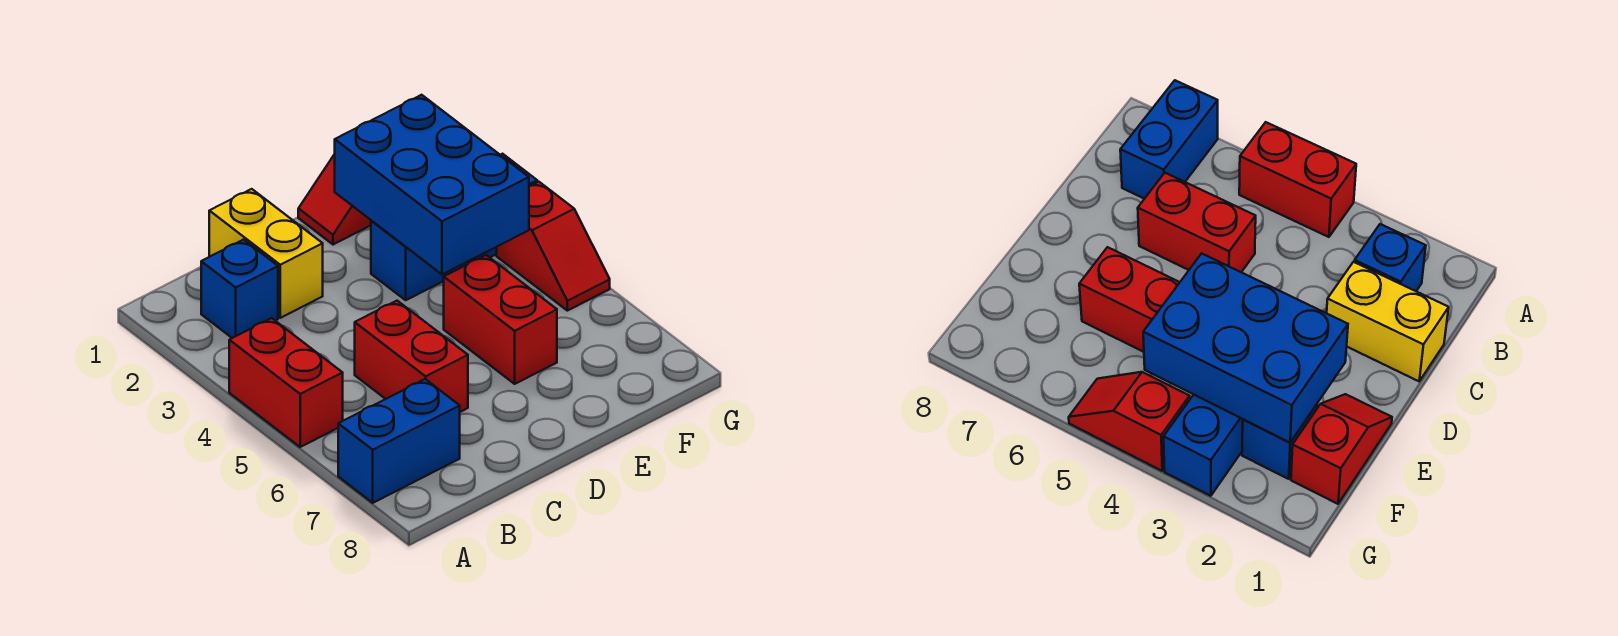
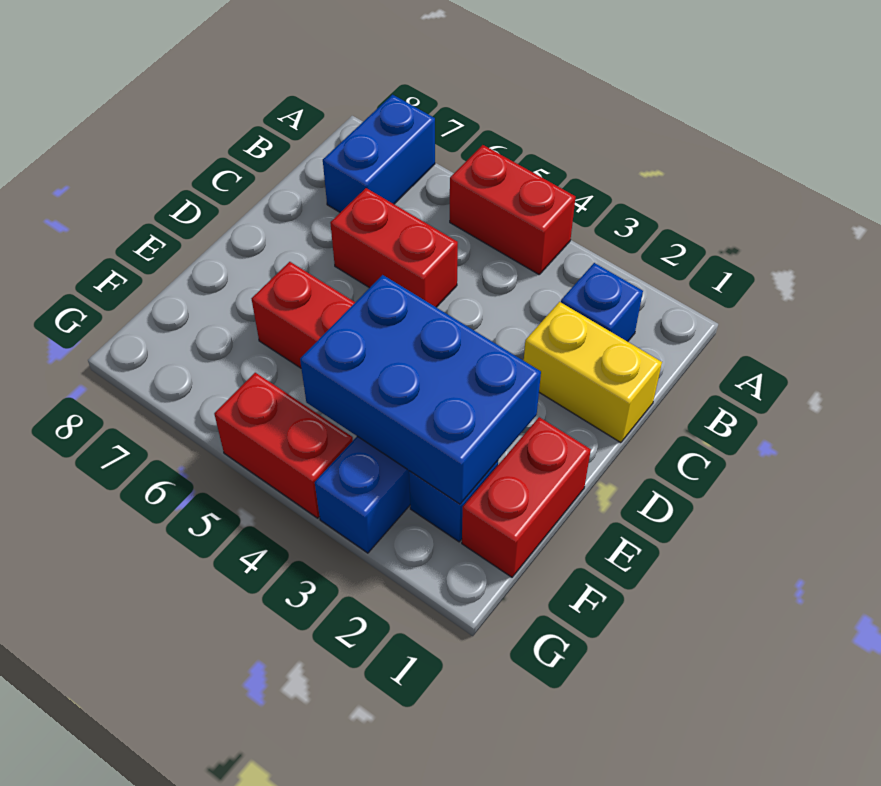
red slope E1:F1 level 1 top F -> red brick E1:F1 level 1
red slope G4:G5 level 1 top 4 -> red brick G4:G5 level 1

